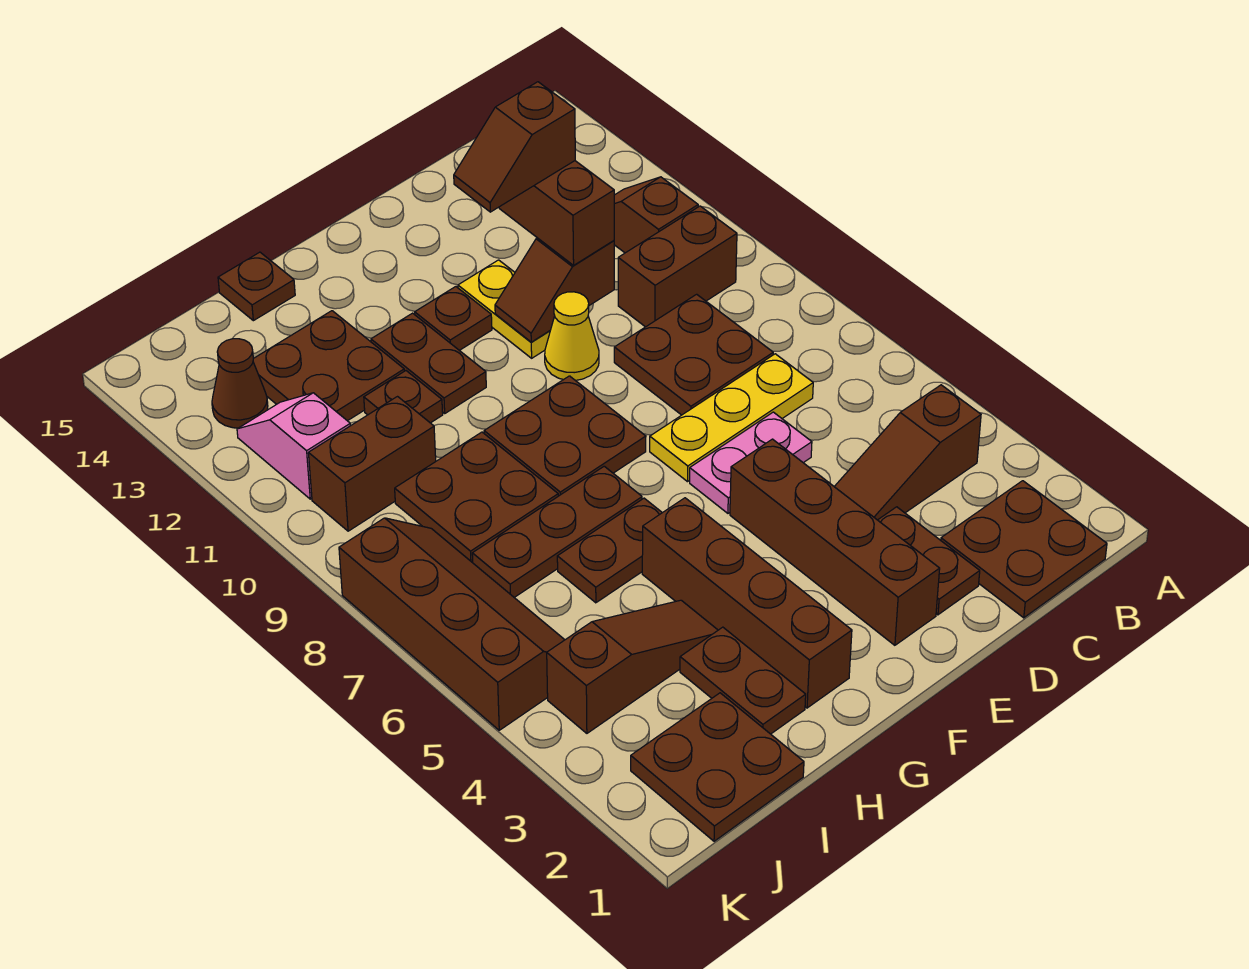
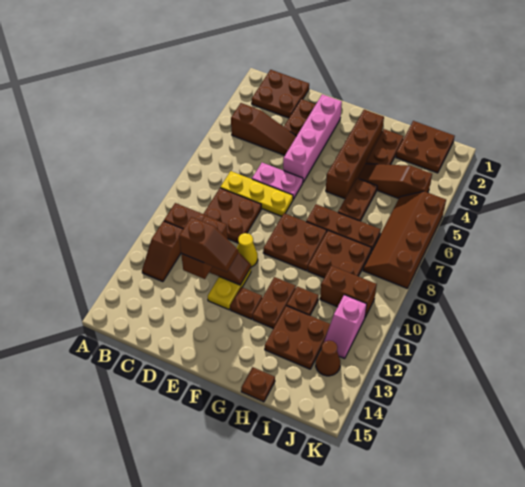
brown brick E2:E5 level 1 -> pink brick E2:E5 level 1
brown plate G6:H6 level 1 -> brown plate H5:H6 level 1

